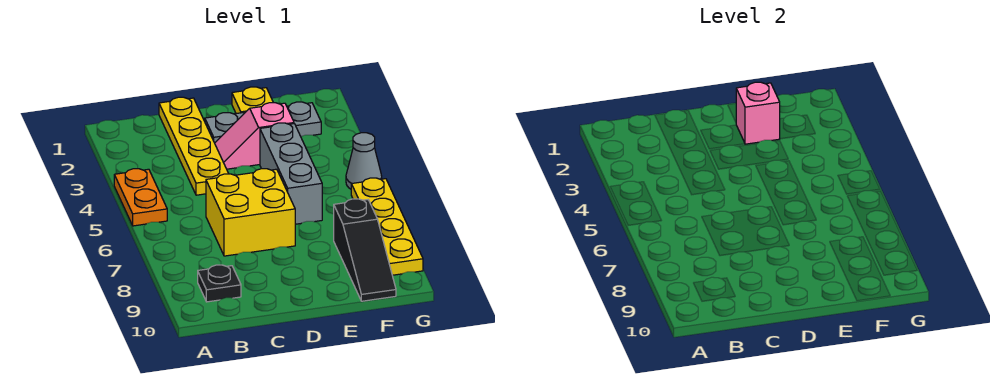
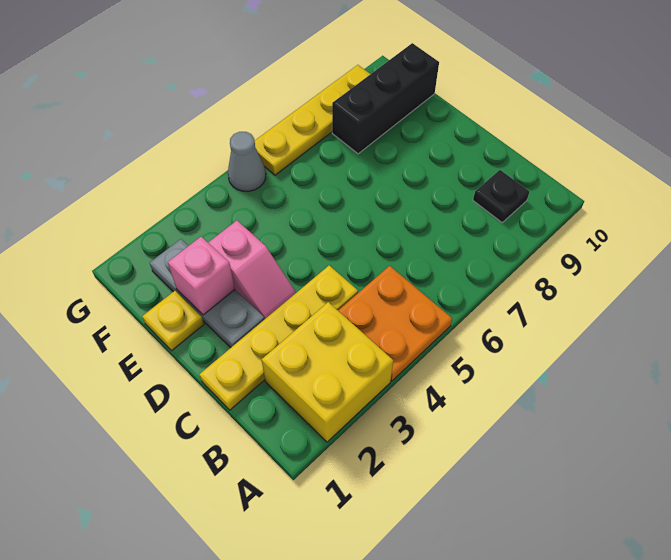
orange plate A4:A5 level 1 -> orange plate A4:B5 level 1
yellow brick C6:D7 level 1 -> yellow brick A2:B3 level 1
grey brick E4:E6 level 1 -> none
black slope F8:F10 level 1 top 8 -> black brick F8:F10 level 1

